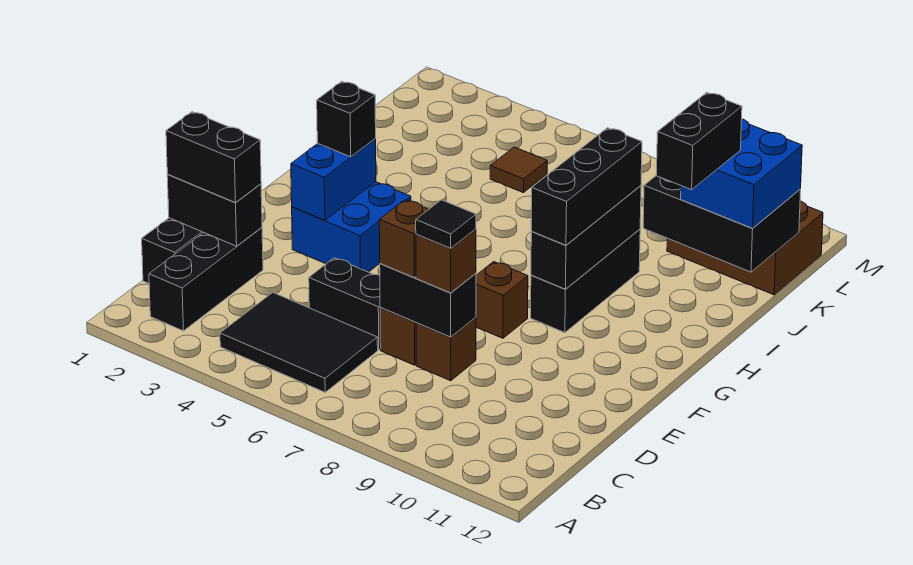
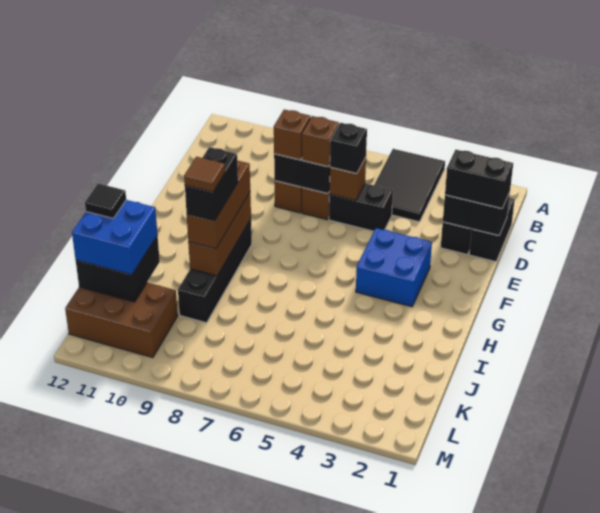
black tile B4:C6 level 1 -> black tile A4:C5 level 1
black tile D8 level 4 -> black tile J12 level 4
blue brick F3:G3 level 2 -> none
brown brick F8 level 1 -> brown brick D6 level 2
black brick G3 level 3 -> black brick D6 level 3
black brick G9:I9 level 1 -> black brick G9:J9 level 1
black brick G9:I9 level 2 -> brown brick G9:I9 level 2
black brick G9:I9 level 3 -> brown brick G9:I9 level 3
black brick I11:J11 level 4 -> black brick H9:I9 level 4
black brick J10:K12 level 2 -> black brick J11:K12 level 2
brown tile K5 level 1 -> brown tile I9 level 5

